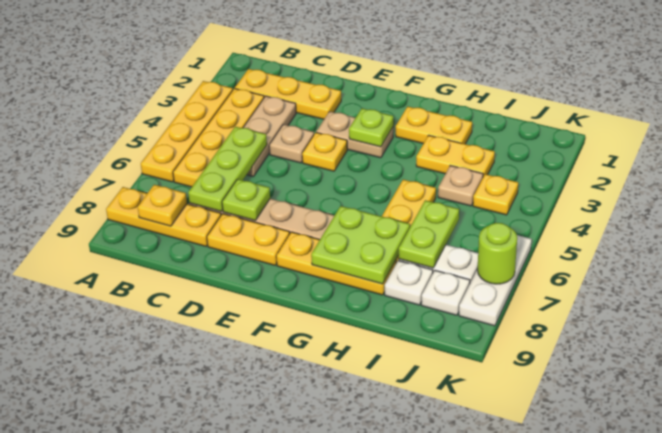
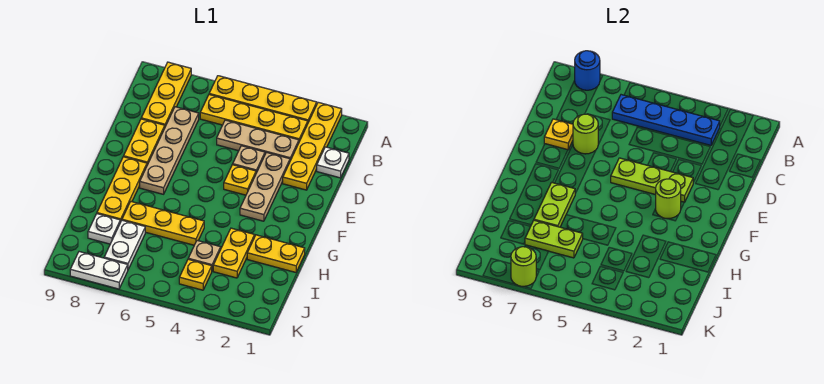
none -> blue round brick A8 level 2
yellow plate B2:D2 level 1 -> yellow plate A2:D2 level 1
none -> blue plate B3:B6 level 2
yellow plate B8 level 2 -> yellow plate D8 level 2
lime plate C5:C7 level 2 -> lime plate E3:E5 level 2
lime plate D7 level 2 -> lime round brick D7 level 2
tan plate E3:F3 level 1 -> tan plate D3:F3 level 1
lime plate F3 level 2 -> lime round brick F3 level 2
yellow plate G2:H2 level 1 -> yellow plate H1:H2 level 1
lime plate G7:H8 level 2 -> lime plate G7:H7 level 2
white plate J8 level 1 -> white plate C1 level 1
white plate K6:K8 level 1 -> white plate K7:K8 level 1

